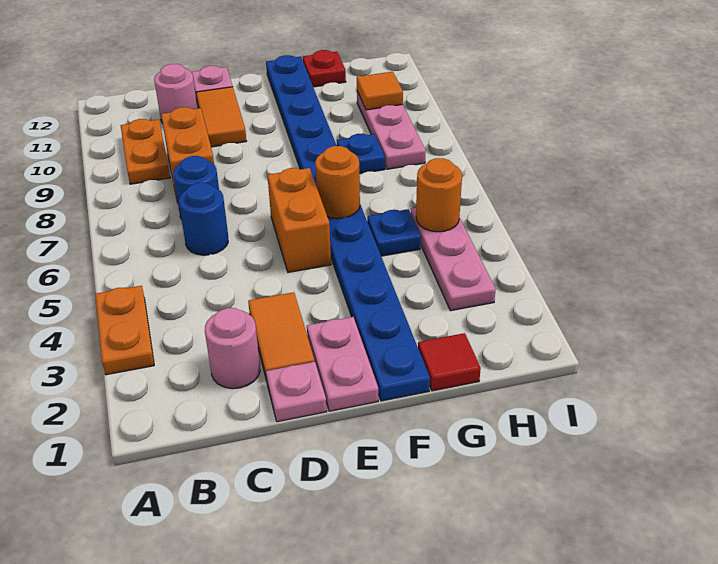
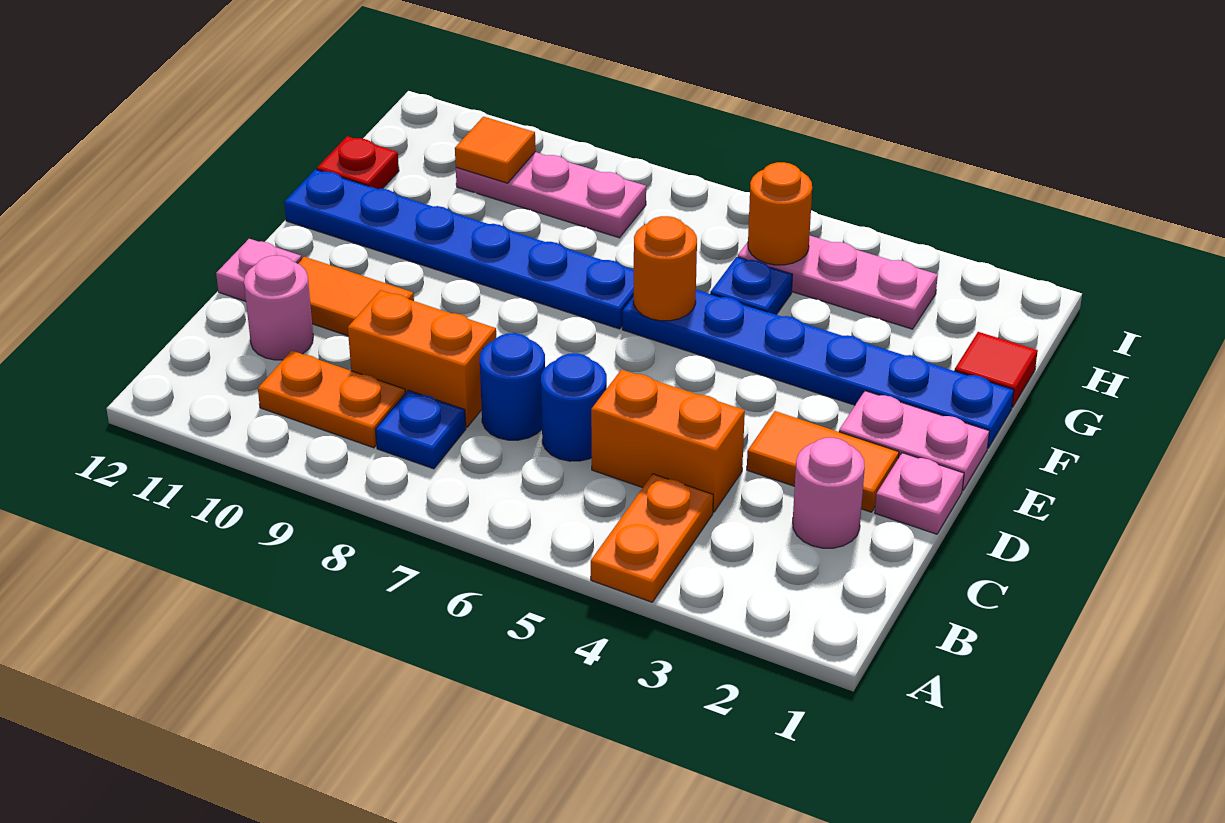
orange plate A3:A4 level 1 -> orange plate A4:B4 level 1
orange brick E5:E6 level 1 -> orange brick C4:C5 level 1
blue plate G8 level 1 -> blue plate B8 level 1

